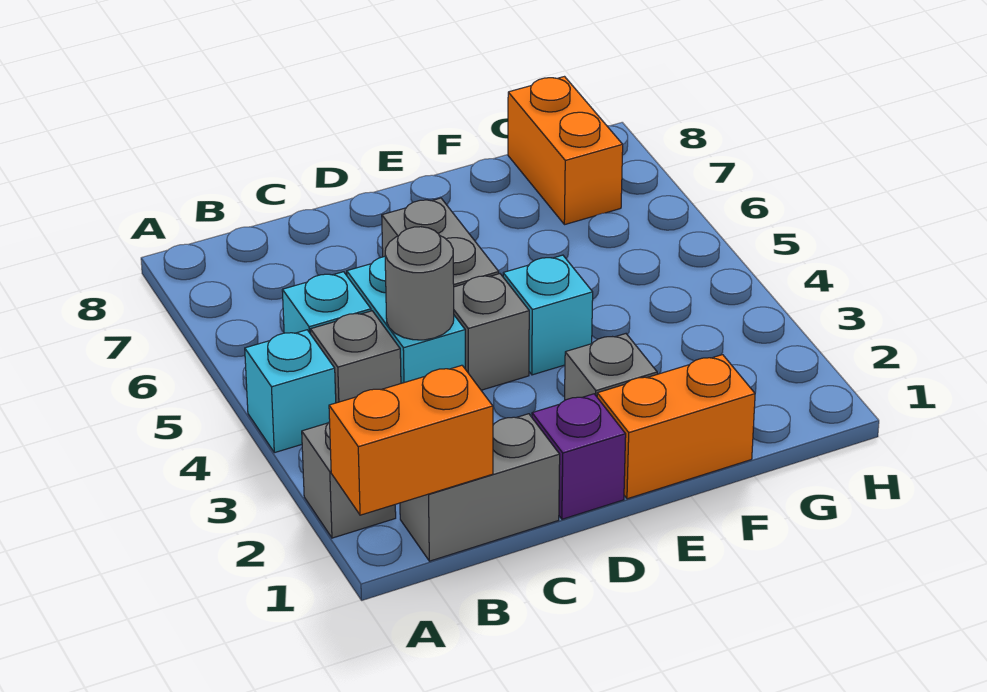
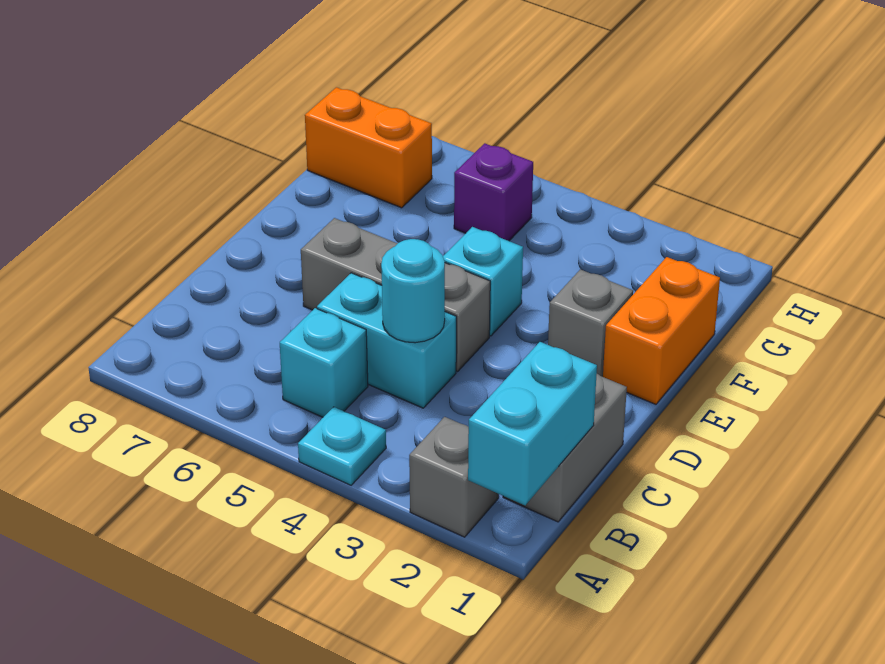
orange brick A1:B1 level 2 -> cyan brick A1:B1 level 2
cyan brick A4 level 1 -> cyan plate A4 level 1
grey brick B4 level 1 -> none
grey round brick C4 level 2 -> cyan round brick C4 level 2
purple brick D1 level 1 -> purple brick G5 level 1

